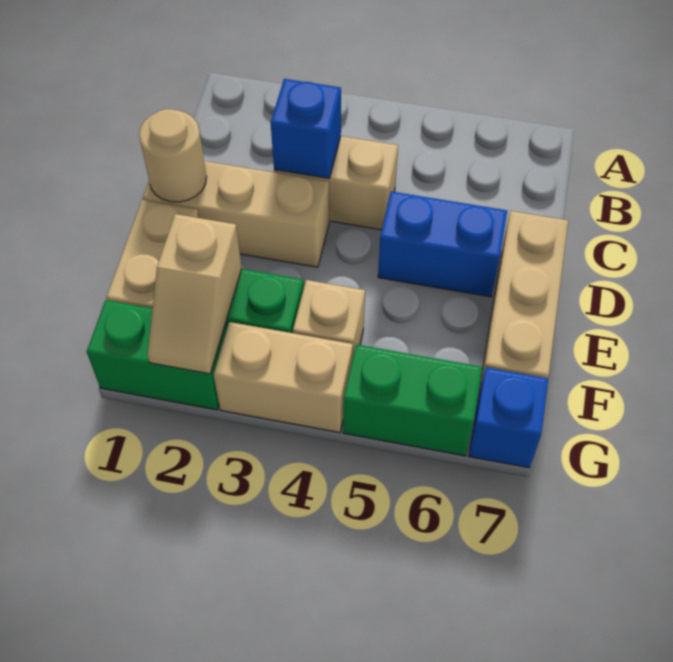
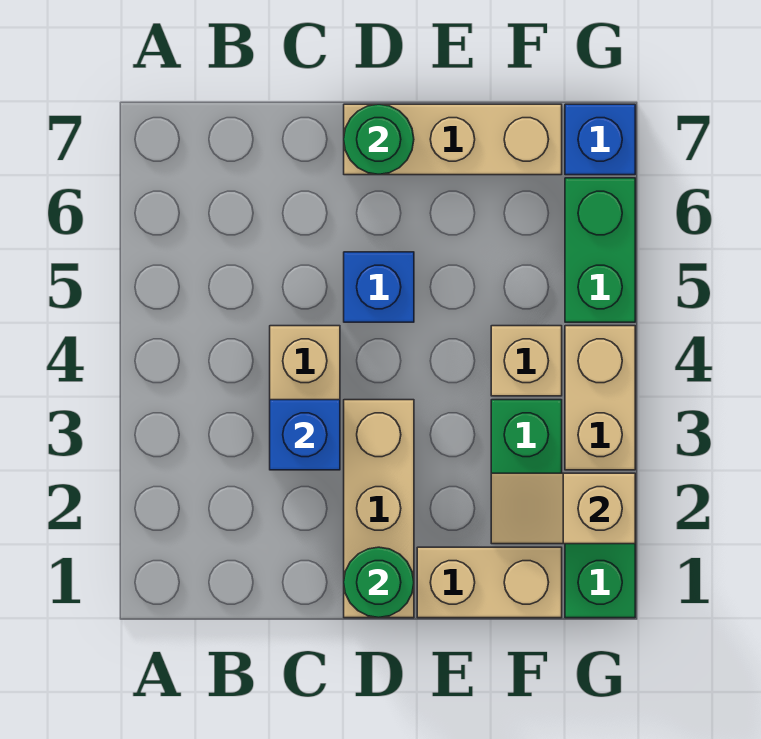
tan round brick D1 level 2 -> green round brick D1 level 2
blue brick D5:D6 level 1 -> blue brick D5 level 1
none -> green round brick D7 level 2
tan slope F2:G2 level 2 top F -> tan slope F2:G2 level 2 top G

